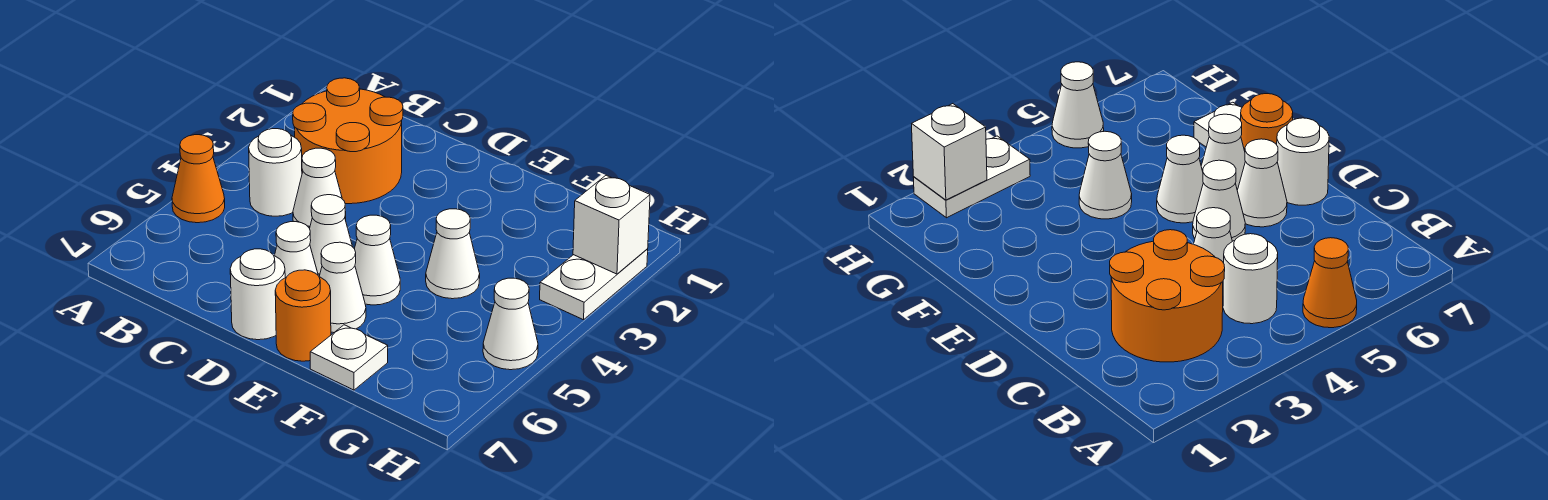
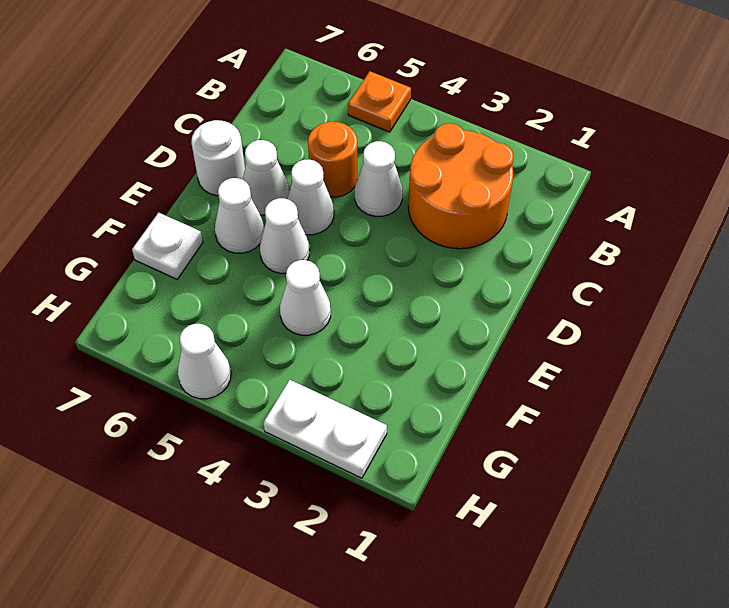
orange cone A5 level 1 -> orange plate A5 level 1
white round brick B4 level 1 -> none
orange round brick E7 level 1 -> orange round brick C5 level 1
white brick H2 level 2 -> none

